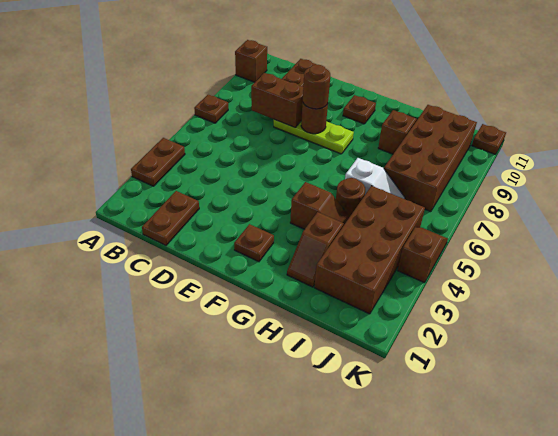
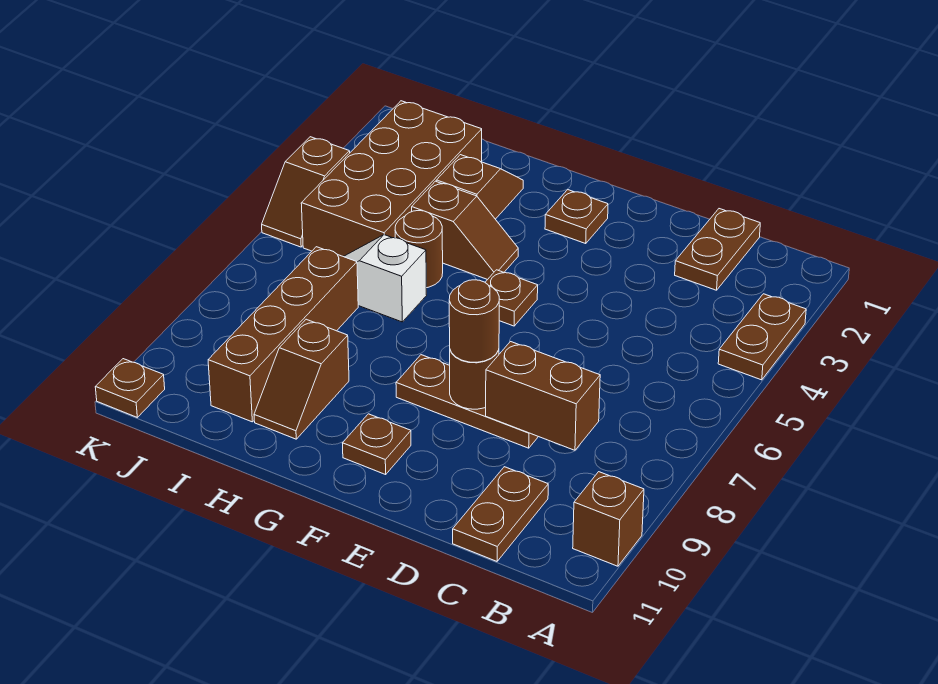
brown plate A7 level 1 -> brown plate F5 level 1
lime plate D8:F8 level 1 -> brown plate D8:F8 level 1
brown slope G4:H4 level 1 top G -> brown slope G4:H4 level 1 top H
brown brick I7:J10 level 1 -> brown brick I7:I10 level 1

